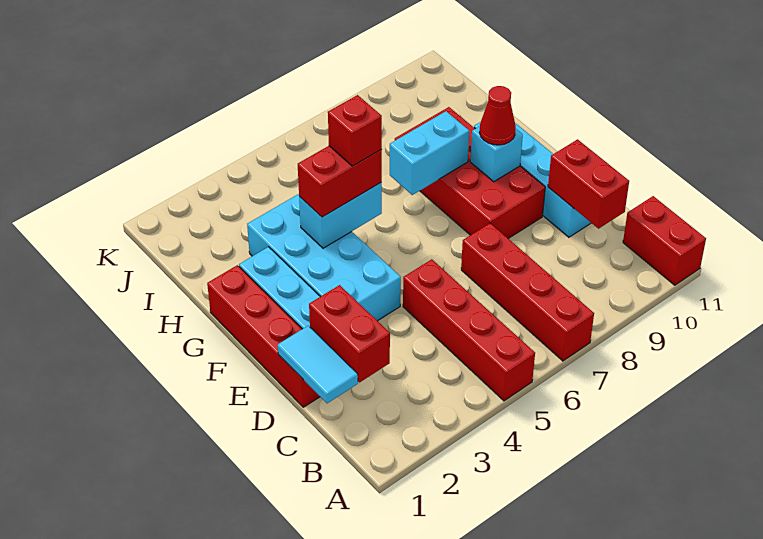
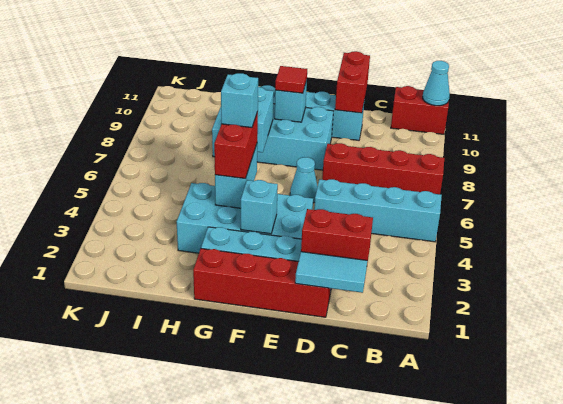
red brick A5:D5 level 1 -> cyan brick A5:D5 level 1
none -> cyan cone A11 level 2
red brick C10:D10 level 2 -> red brick D10:D11 level 2
none -> cyan cone E6 level 1
red brick E8:H9 level 1 -> cyan brick E8:H9 level 1
none -> cyan brick F3 level 2
red cone F9 level 3 -> red tile F9 level 3
red brick G5 level 4 -> cyan brick G5 level 4

